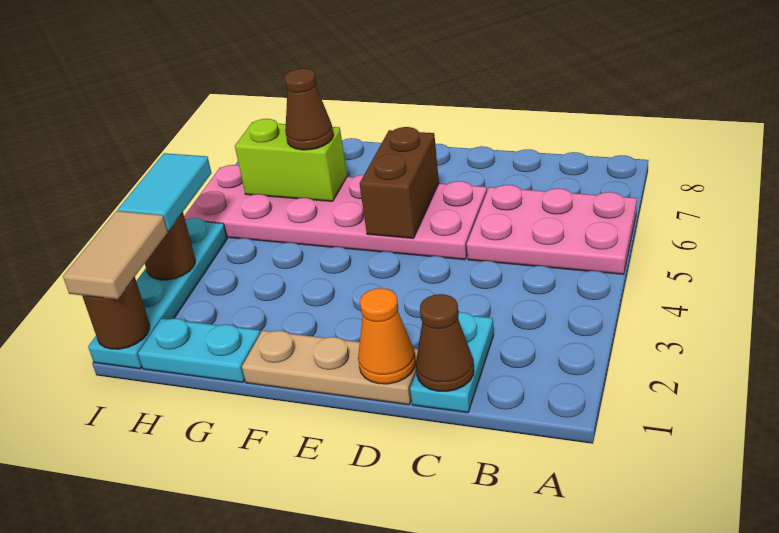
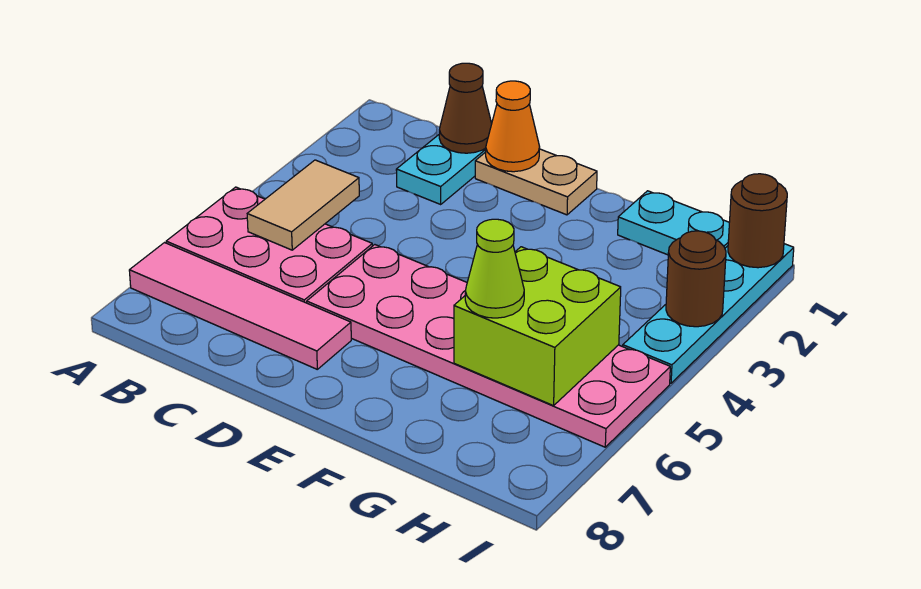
none -> pink tile A7:D7 level 1
tan plate D1:F1 level 1 -> tan plate D1:E1 level 1
brown brick E5:E6 level 2 -> none
lime brick G6:H6 level 2 -> lime brick G5:H6 level 2
brown cone G6 level 3 -> lime cone G6 level 3
tan tile I1:I2 level 3 -> tan tile B4:B5 level 2
cyan tile I3:I4 level 3 -> none

